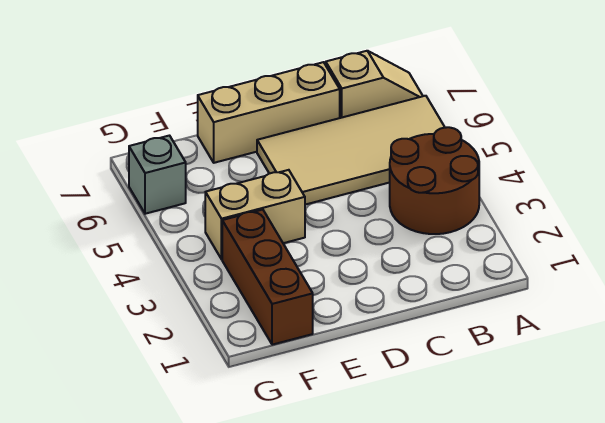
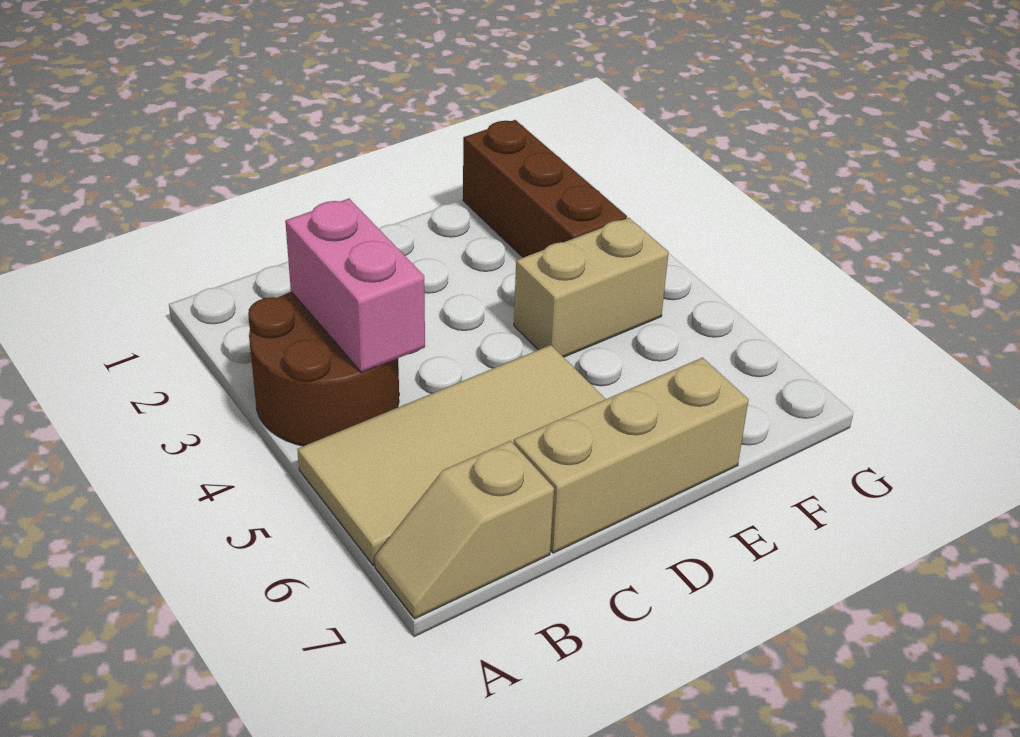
none -> pink brick B3:B4 level 2
grey brick G6 level 1 -> none

